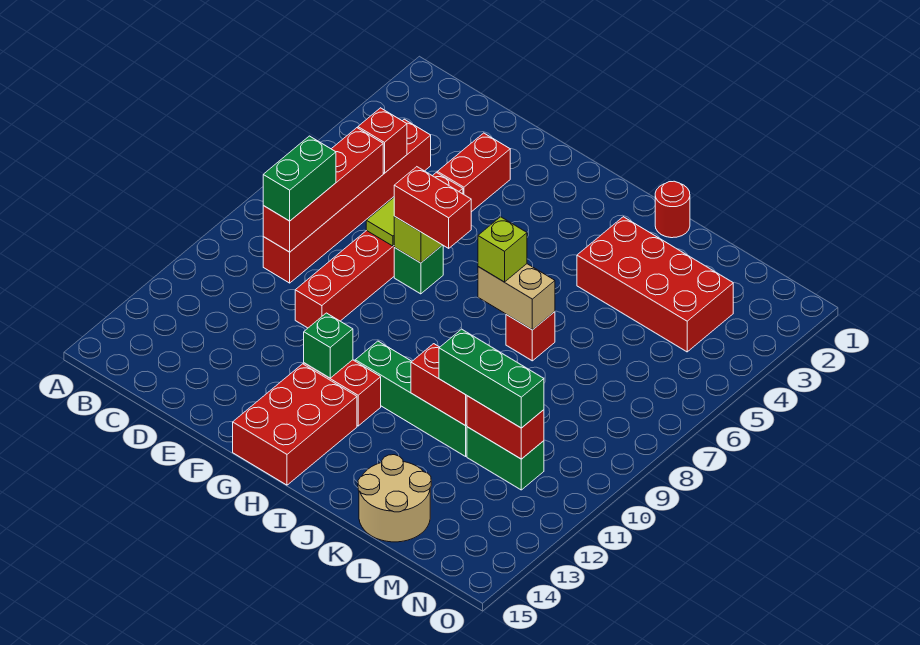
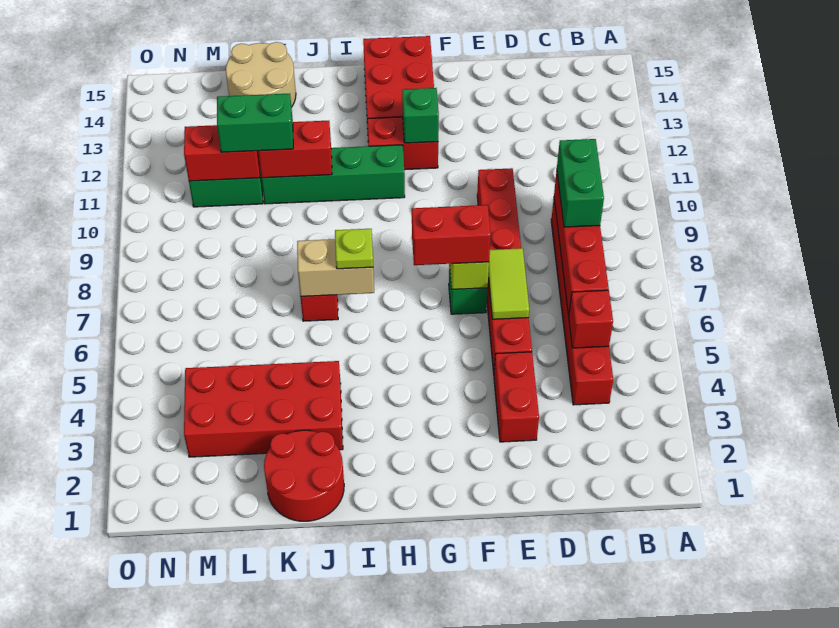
lime brick I7 level 3 -> lime plate I7 level 3
red round brick J1 level 1 -> red round brick J1:K2 level 1
green brick K11:M11 level 3 -> green brick K11:L11 level 3

